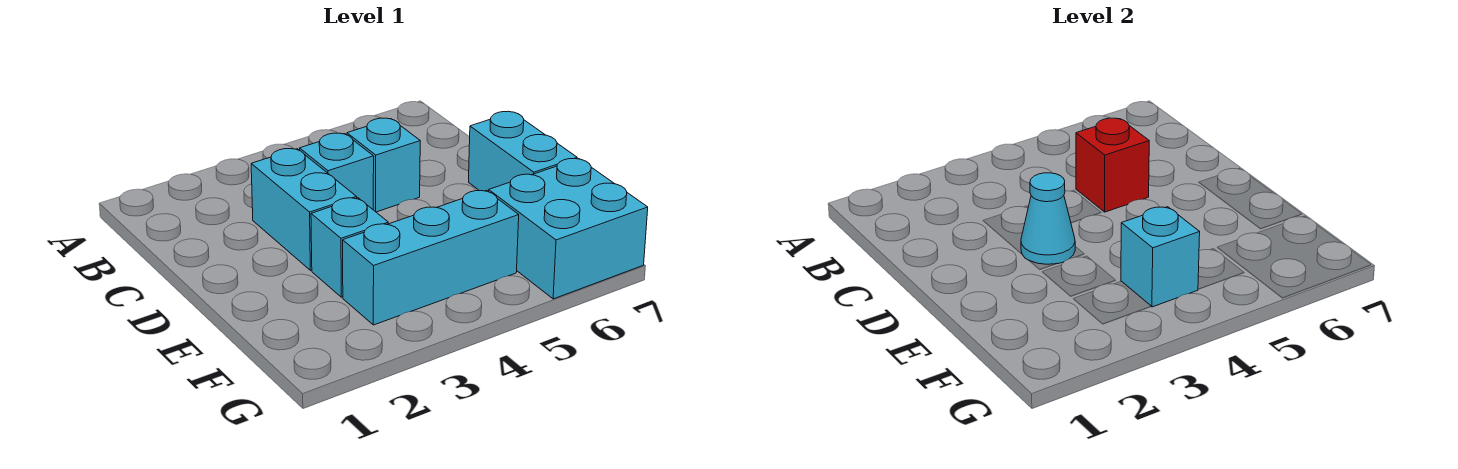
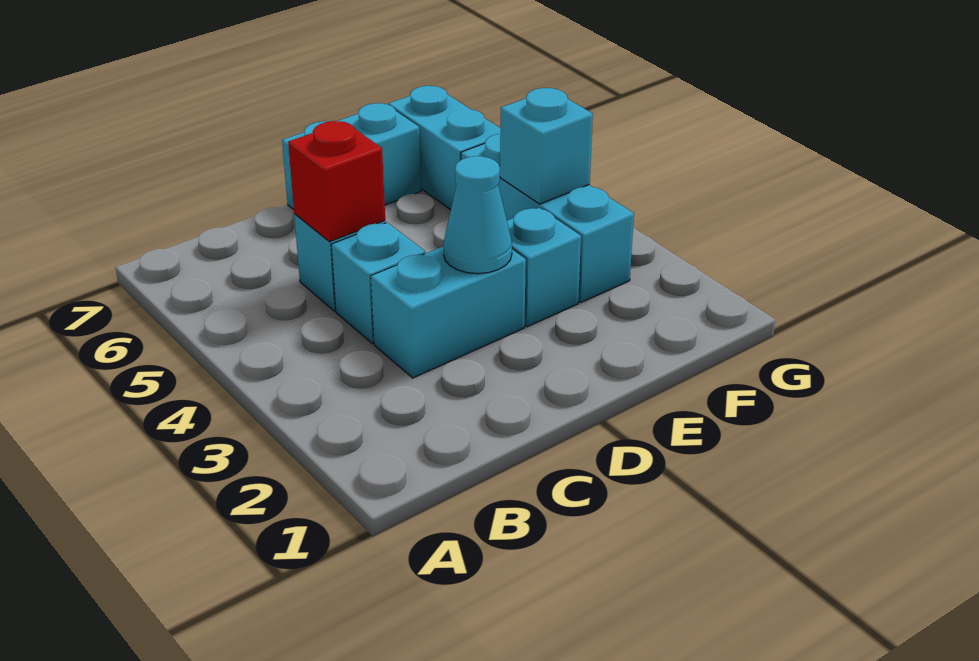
cyan brick F6:G7 level 1 -> cyan brick F6:F7 level 1

